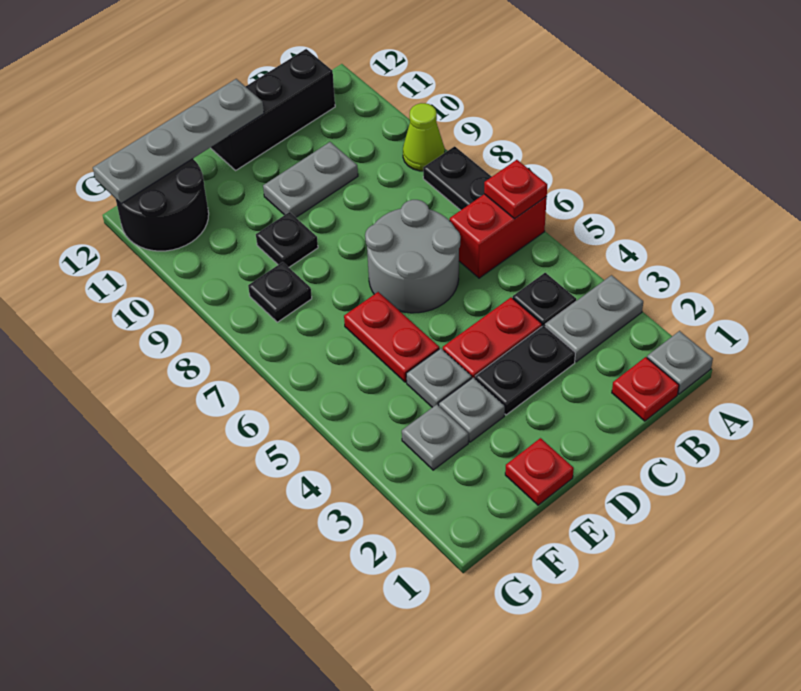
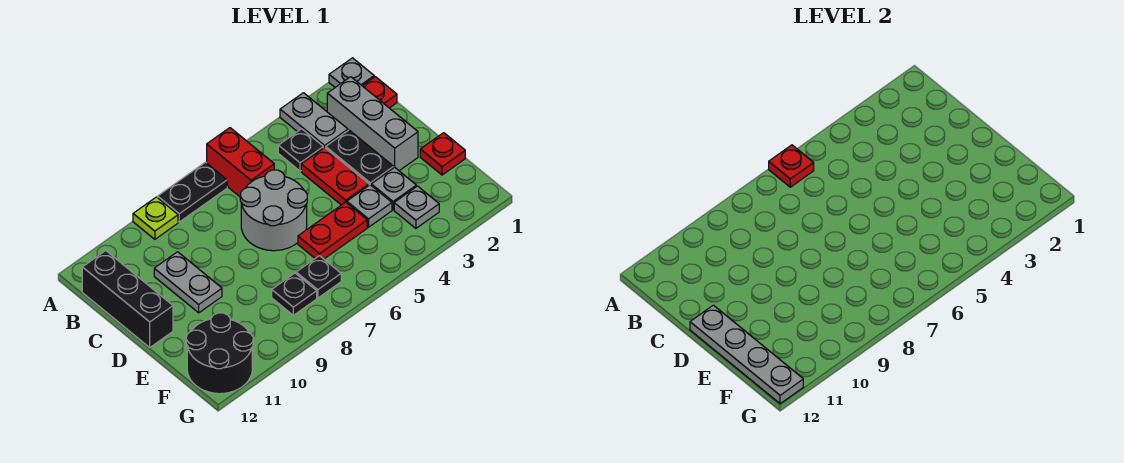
lime cone A9 level 1 -> lime plate A9 level 1
none -> grey brick B2:D2 level 1
black plate E9 level 1 -> black plate F7 level 1

